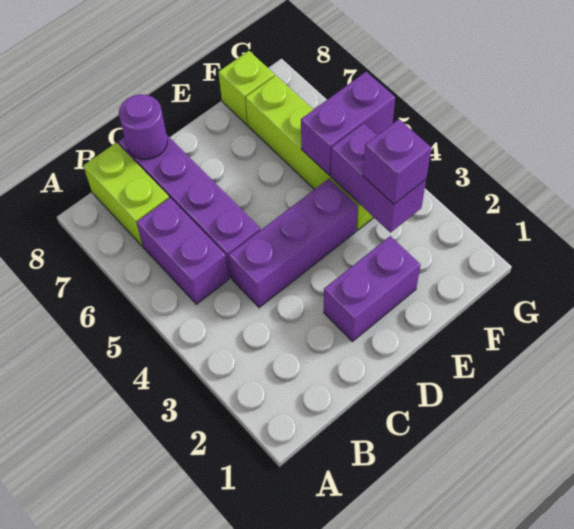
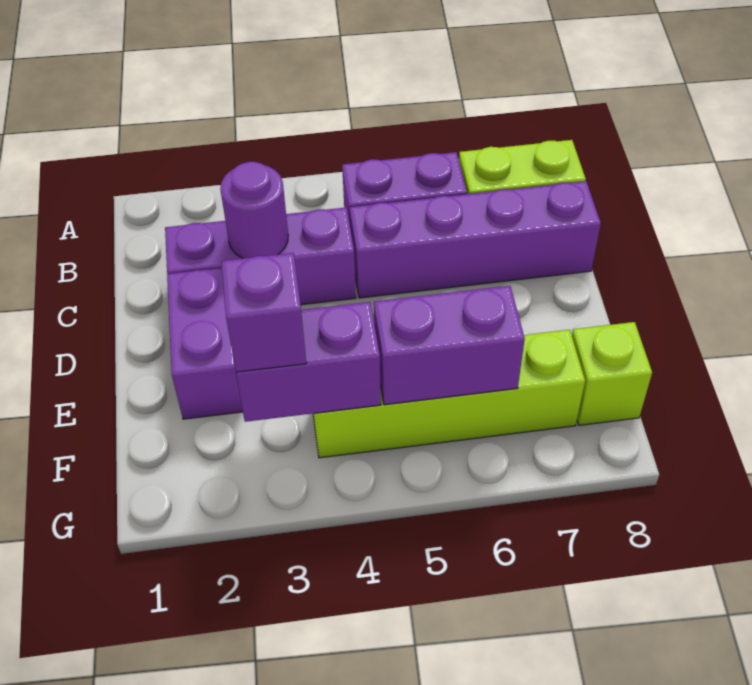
purple brick C4:E4 level 1 -> purple brick C2:C4 level 1
purple round brick C8 level 2 -> purple round brick C3 level 2
purple brick F5:G5 level 2 -> purple brick F5:F6 level 2

